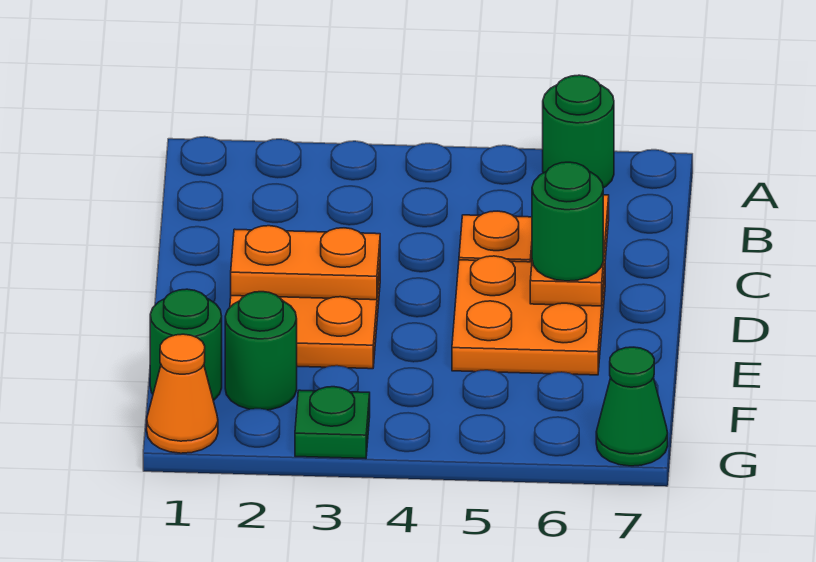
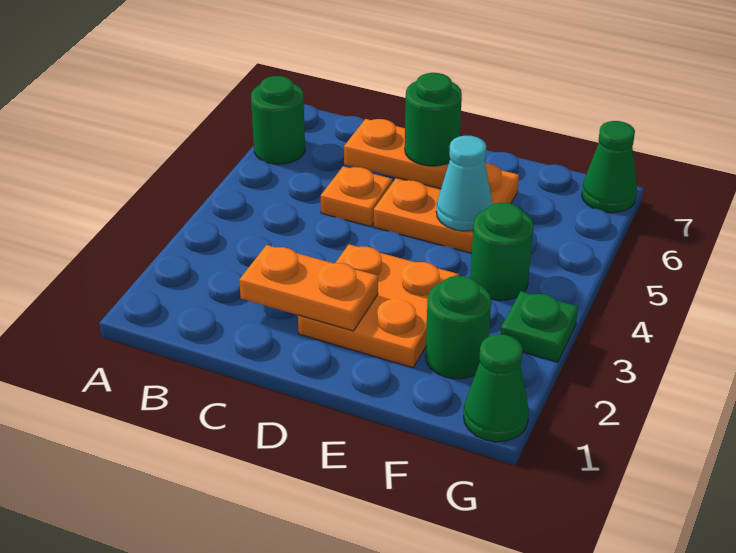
orange plate D2:D3 level 2 -> orange plate C2:D2 level 2
none -> cyan cone E5 level 2
green round brick F1 level 1 -> green round brick F4 level 1
orange cone G1 level 1 -> green cone G1 level 1

